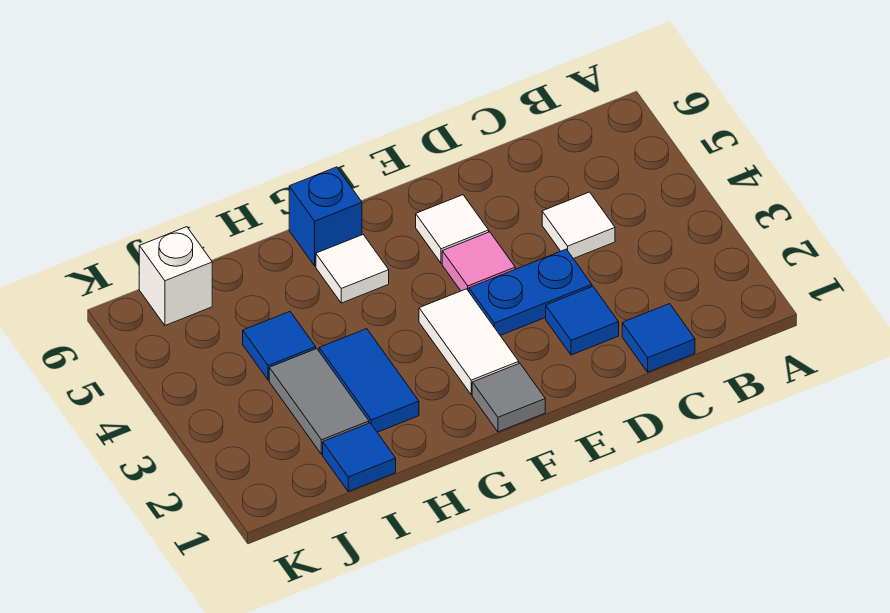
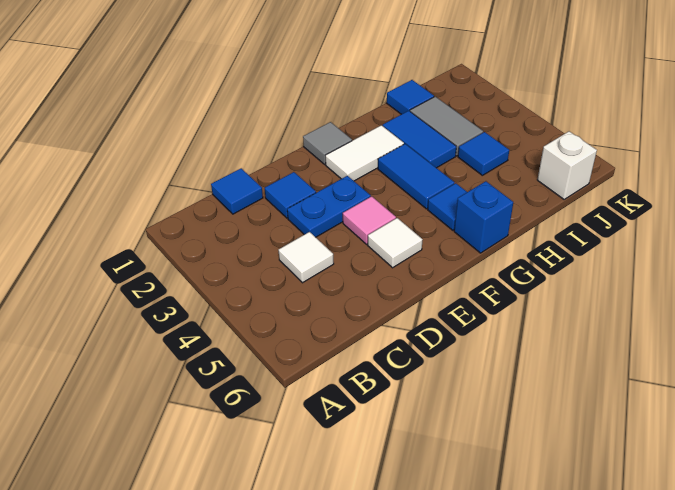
white tile F2:F3 level 1 -> white tile F2:G2 level 1
none -> blue tile G3:G4 level 1
white tile G5 level 1 -> blue tile G5 level 1

